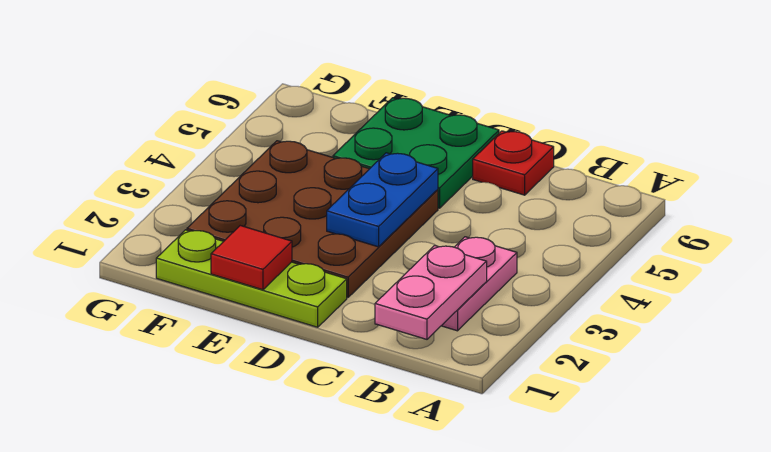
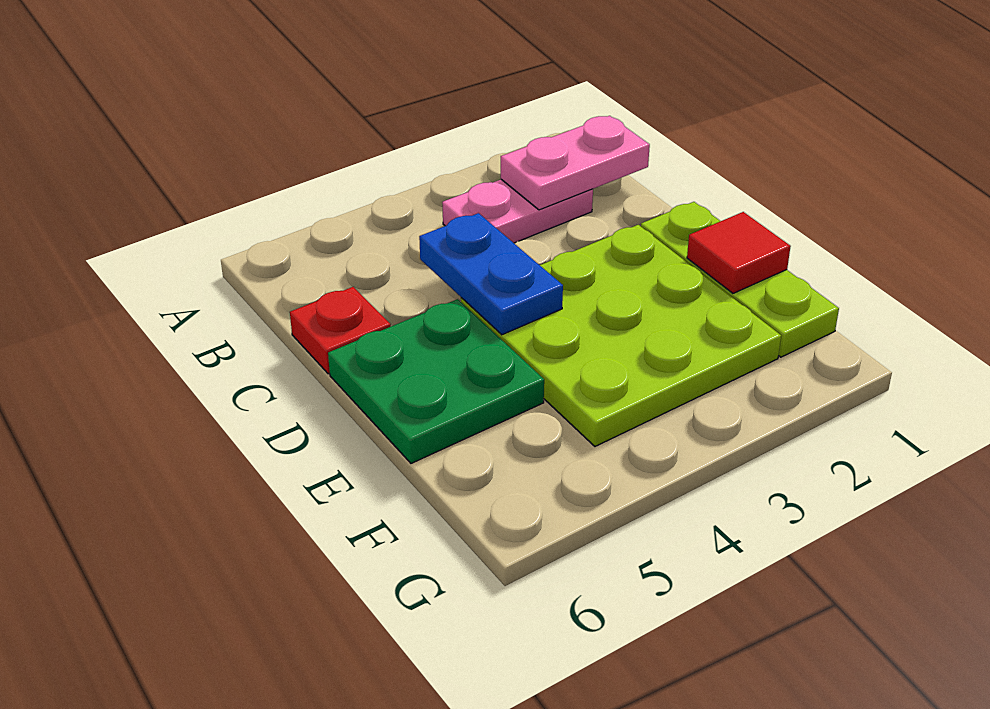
brown plate D2:F4 level 1 -> lime plate D2:F4 level 1
blue plate D3:D4 level 2 -> blue plate C4:D4 level 2

